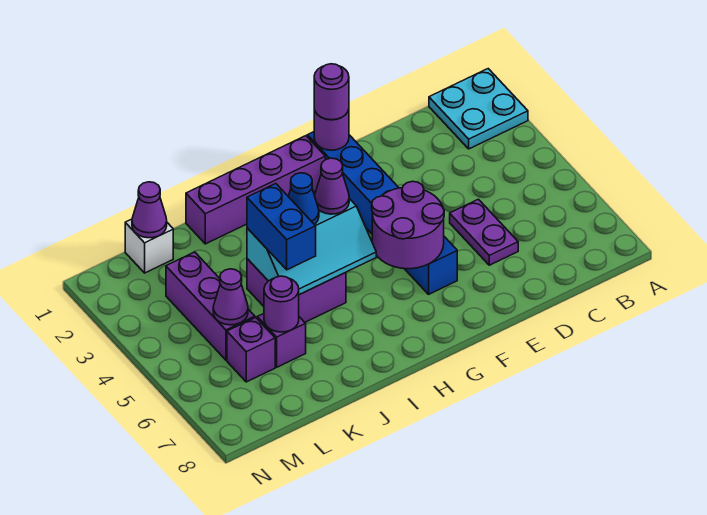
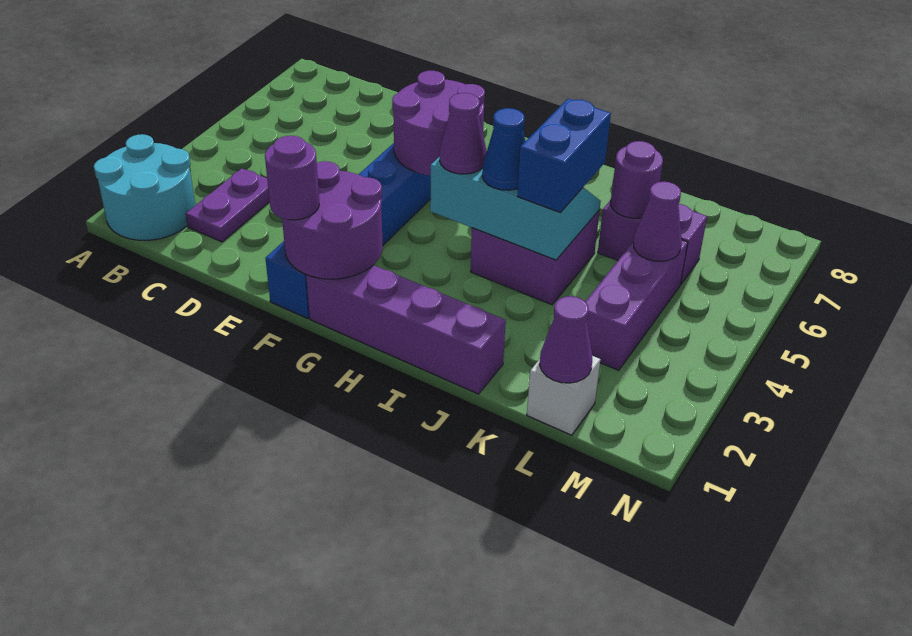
cyan plate A1:B2 level 1 -> cyan round brick A1:B2 level 1
purple plate D5:D6 level 1 -> purple plate C2:C3 level 1
purple round brick F1 level 2 -> purple round brick F1:G2 level 2

